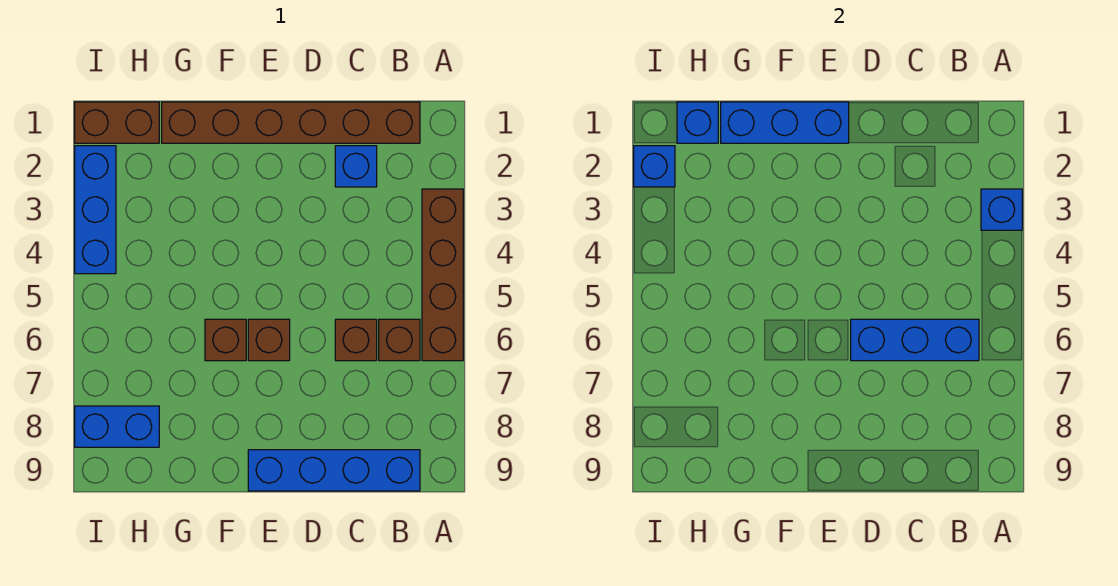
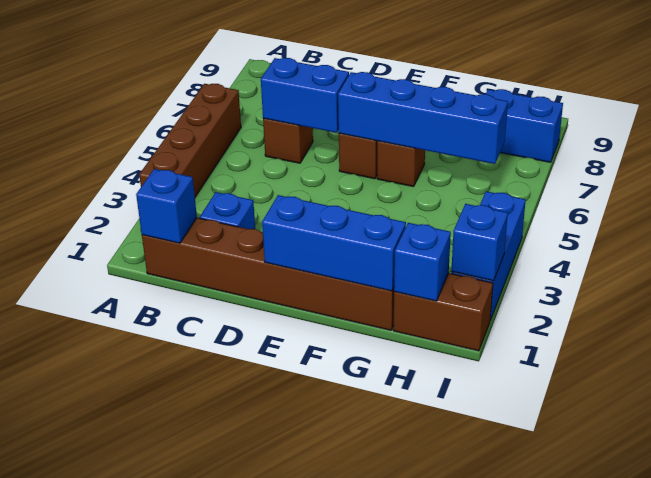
blue brick A3 level 2 -> blue brick B1 level 2
brown brick B6 level 1 -> none
blue brick B6:D6 level 2 -> blue brick C6:D6 level 2
blue brick B9:E9 level 1 -> blue brick E6:H6 level 2

